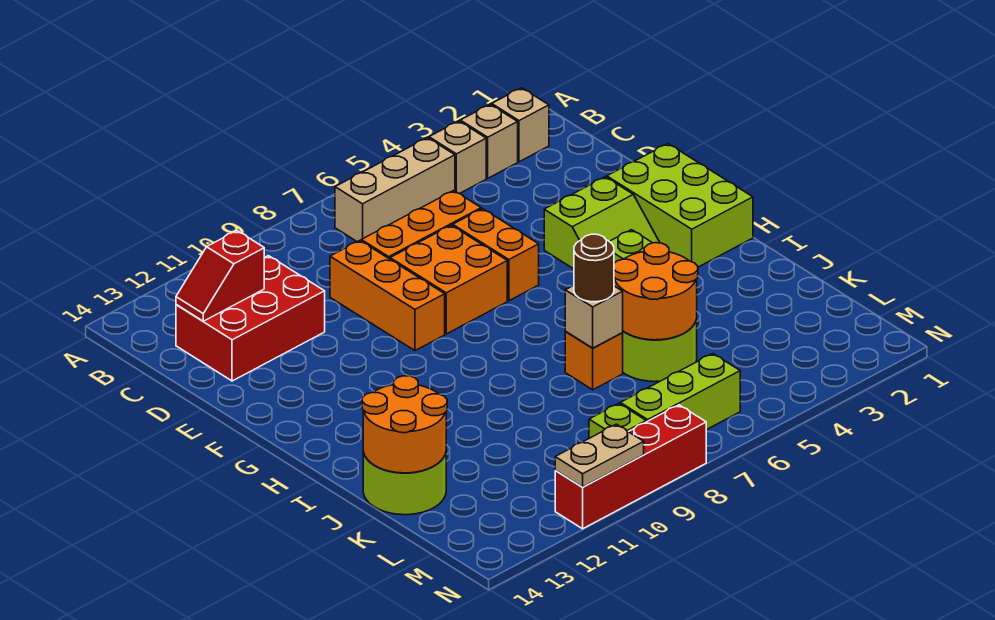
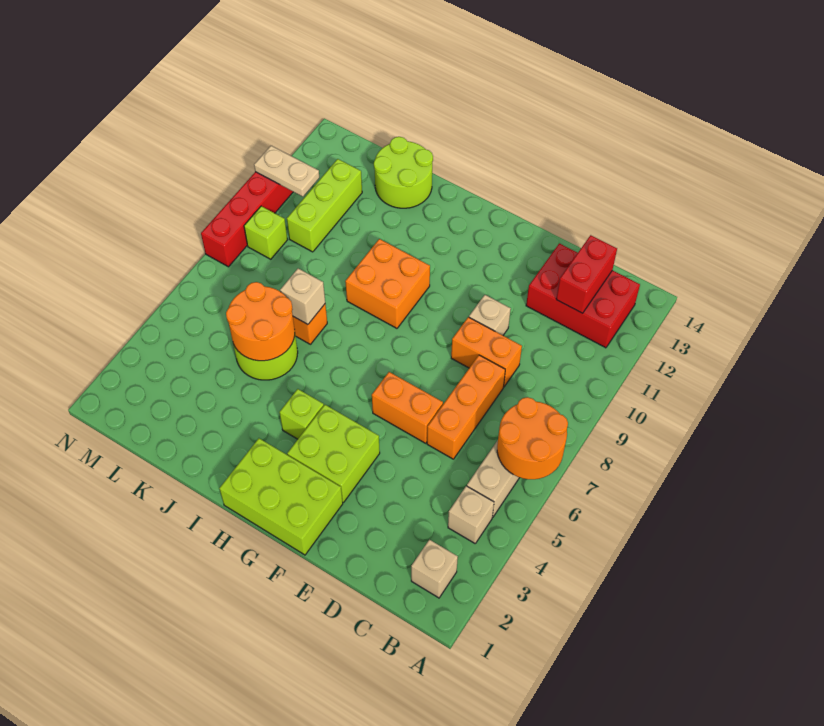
tan brick B3 level 1 -> tan brick E10 level 1
red brick C11:D13 level 1 -> red brick B12:D13 level 1
red slope C12:C13 level 2 top 12 -> red brick C12:C13 level 2
orange brick D9:F9 level 1 -> orange brick D9:E9 level 1
orange brick E7:F8 level 1 -> orange brick H9:I10 level 1
lime slope F3:G4 level 1 top F -> lime brick F3:G4 level 1
brown round brick J7 level 3 -> none
orange round brick J13:K14 level 2 -> orange round brick A6:B7 level 2
lime brick M6:M8 level 1 -> lime brick L10:L12 level 1
tan plate N10:N11 level 2 -> tan plate M11:N11 level 2

